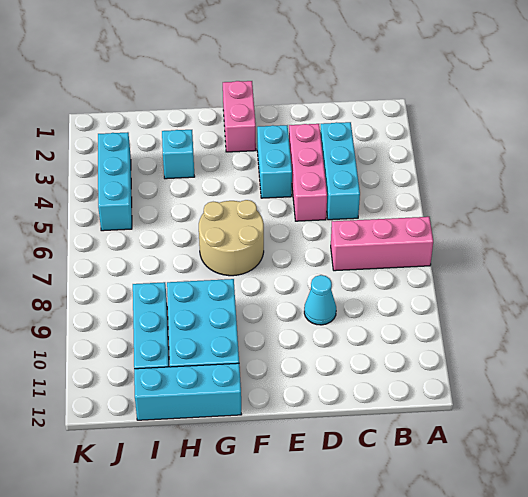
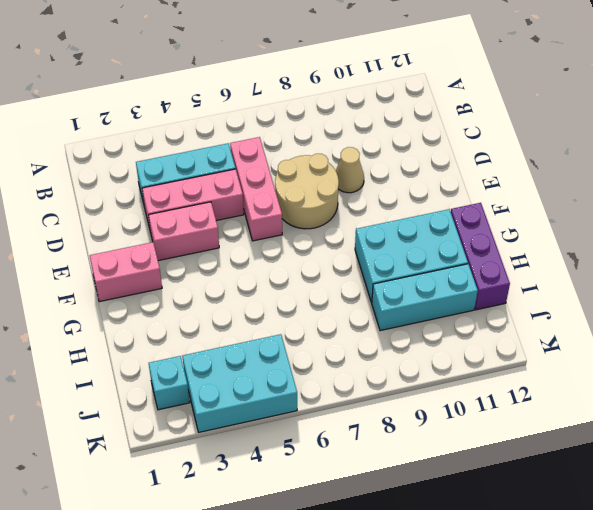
pink brick A7:C7 level 1 -> pink brick C6:E6 level 1
cyan cone D9 level 1 -> tan cone D9 level 1
cyan brick E3:E4 level 1 -> pink brick E3:E4 level 1
tan round brick F6:G7 level 1 -> tan round brick D7:E8 level 1
cyan brick G12:I12 level 1 -> purple brick G12:I12 level 1
cyan brick H3 level 1 -> cyan brick J2 level 1
cyan brick J3:J5 level 1 -> cyan brick J3:K5 level 1

